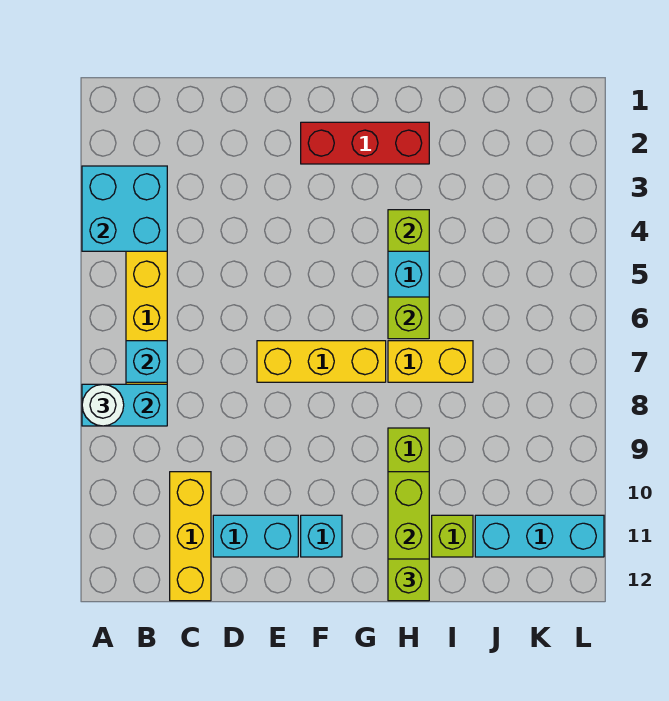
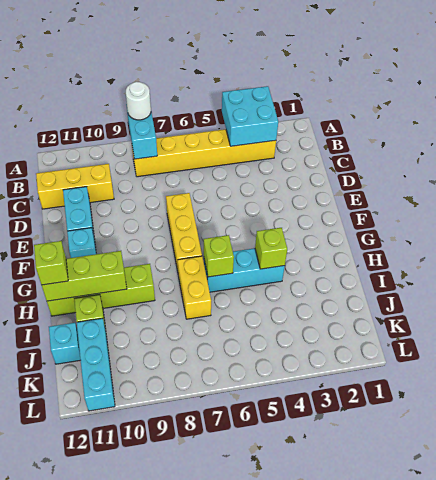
cyan brick B7 level 2 -> cyan brick J12 level 1
red brick F2:H2 level 1 -> none

